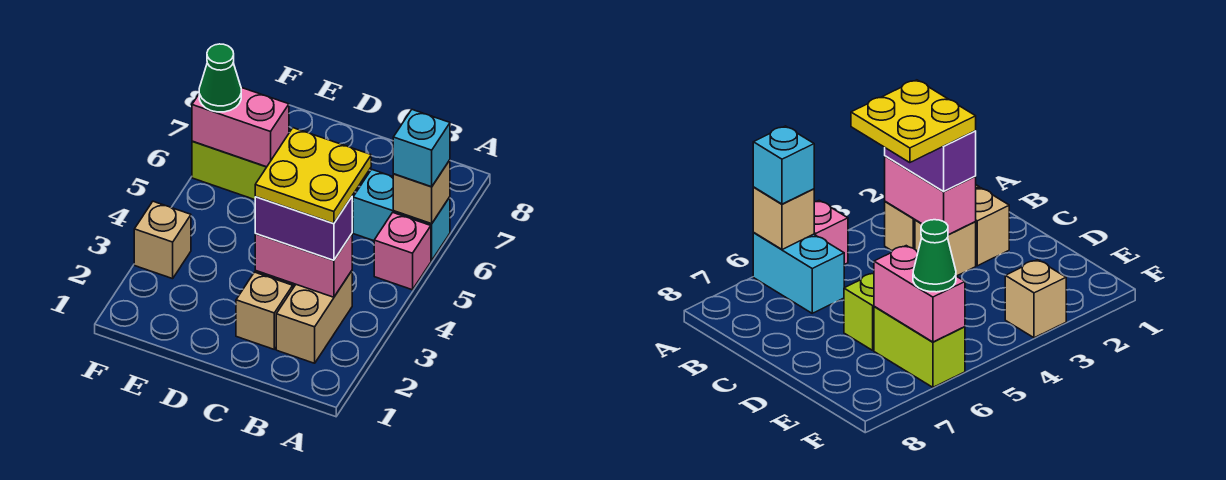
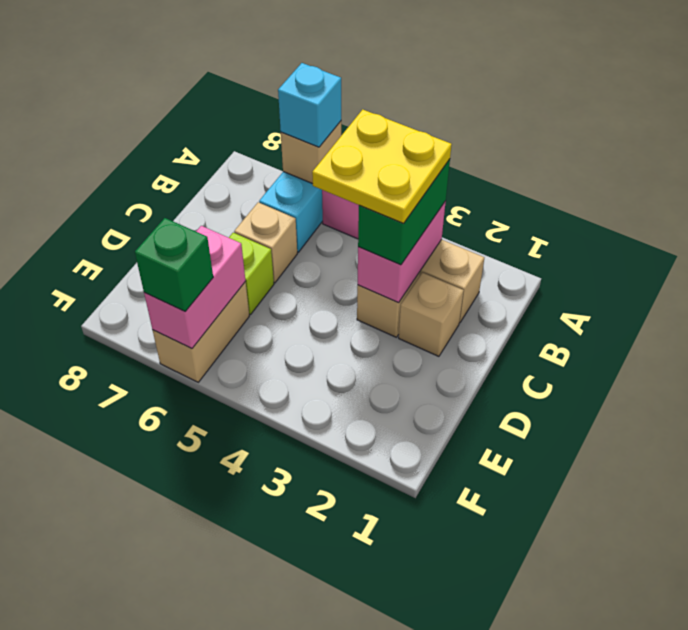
purple brick B3:C3 level 3 -> green brick B3:C3 level 3
lime brick E6:F6 level 1 -> tan brick E6:F6 level 1
tan brick F3 level 1 -> tan brick C6 level 1
green cone F6 level 3 -> green brick F6 level 3

